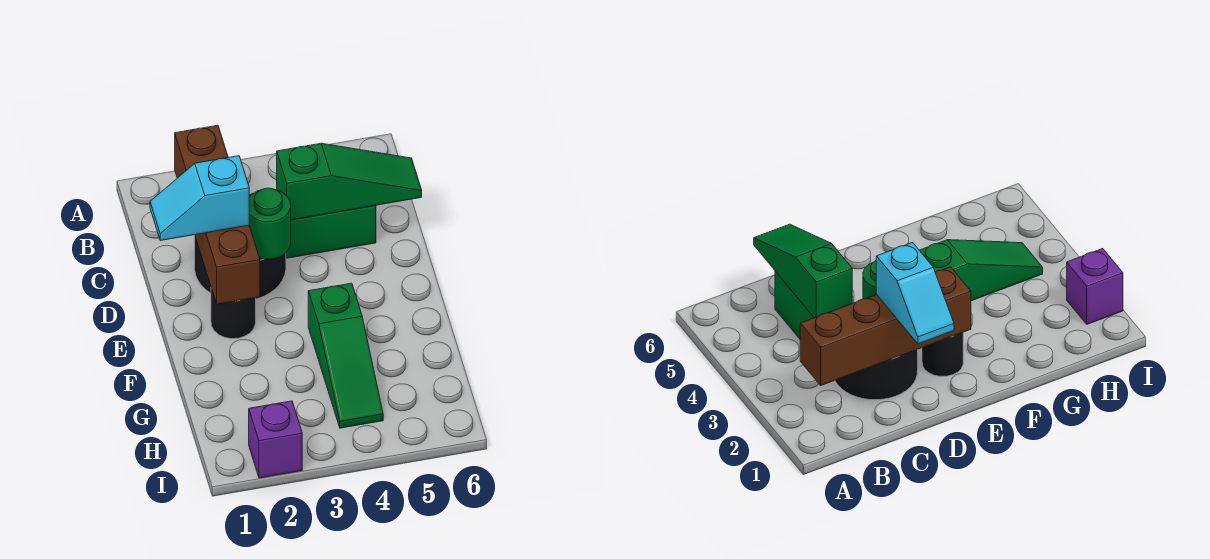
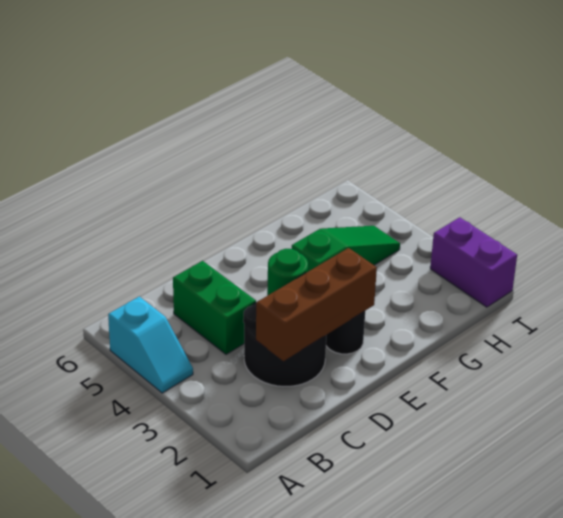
brown brick B2:E2 level 2 -> brown brick C2:E2 level 2
green slope C4:C6 level 2 top 4 -> none
cyan slope D1:D2 level 3 top 2 -> cyan slope A4:A5 level 1 top 5
purple brick I2 level 1 -> purple brick I1:I2 level 1

